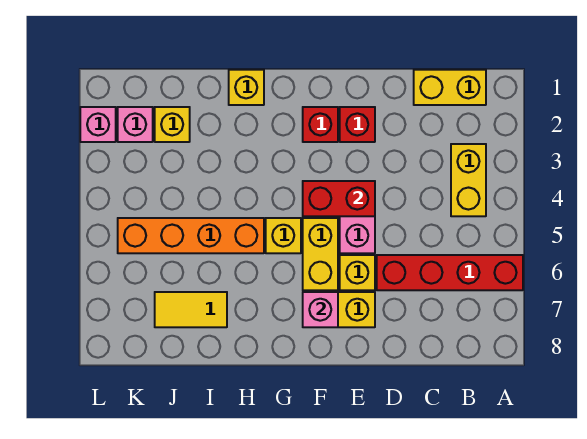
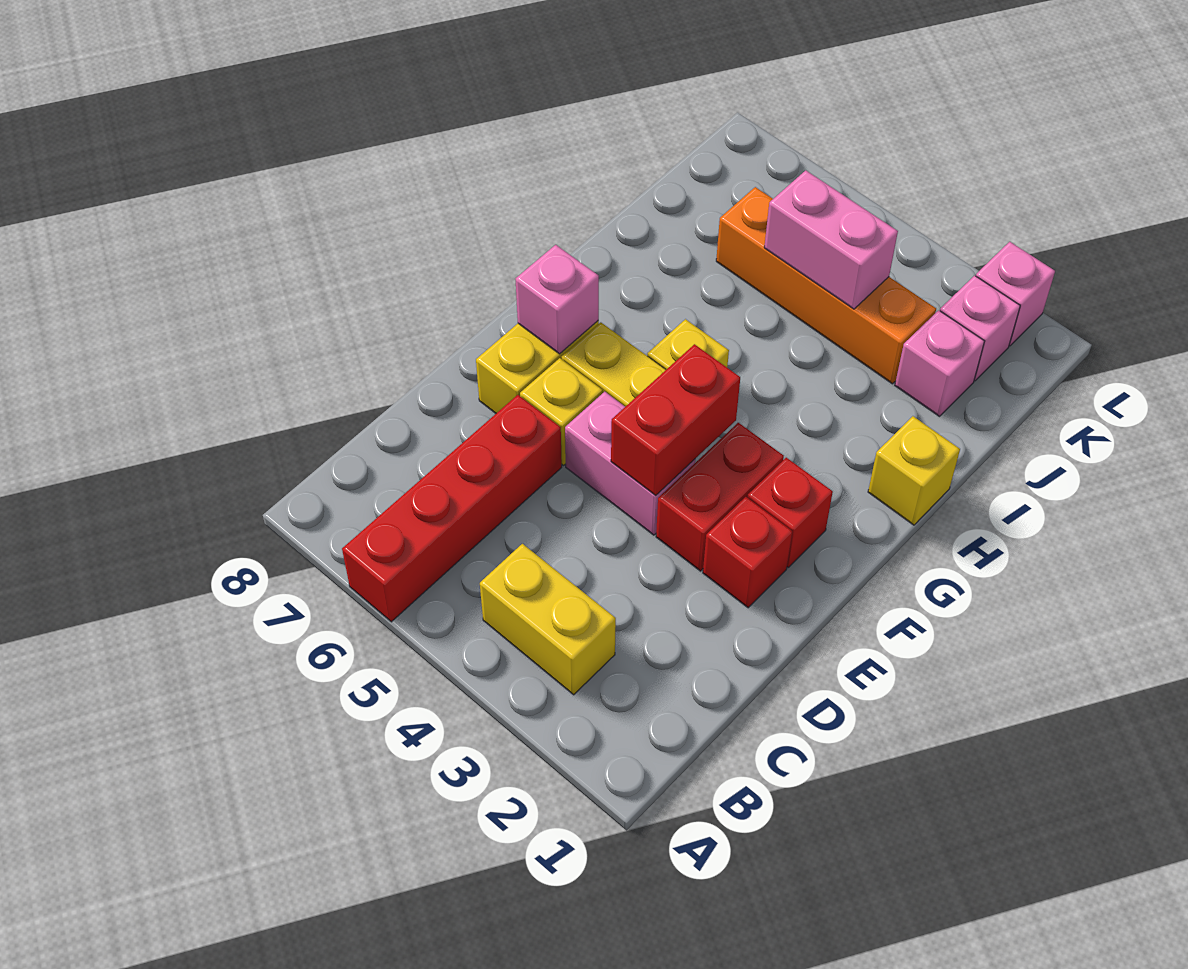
yellow brick B1:C1 level 1 -> none
none -> red brick E3:F3 level 1
orange brick H5:K5 level 1 -> orange brick J3:J6 level 1
yellow tile I7:J7 level 1 -> none
yellow brick J2 level 1 -> pink brick J2 level 1
none -> pink brick J4:J5 level 2

